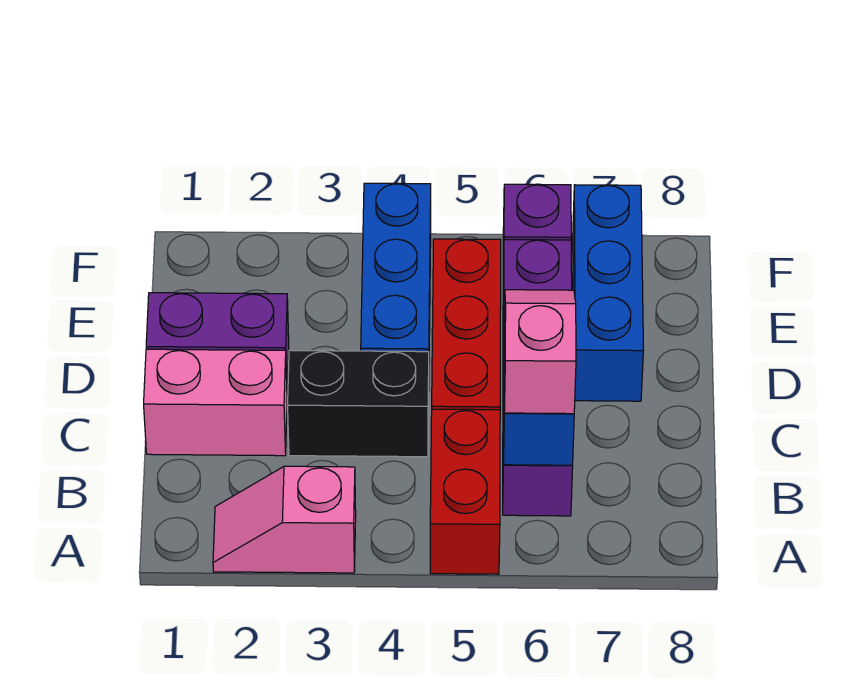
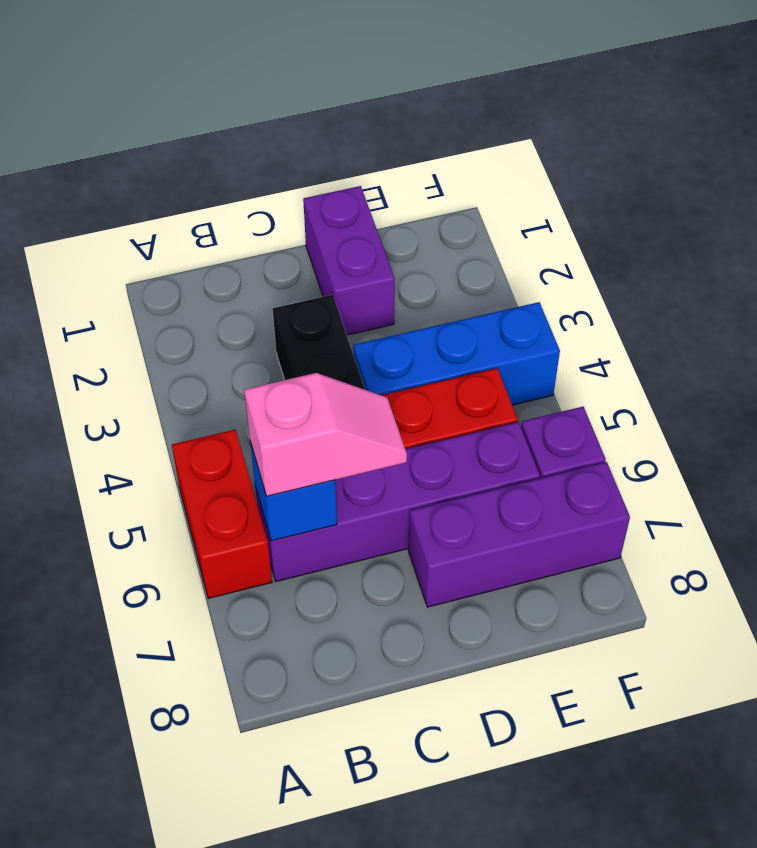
pink slope A2:A3 level 1 top 3 -> none
red brick A5:B5 level 1 -> red brick A5:A6 level 1
pink brick C1:C2 level 1 -> none
blue brick D7:F7 level 1 -> purple brick D7:F7 level 1

